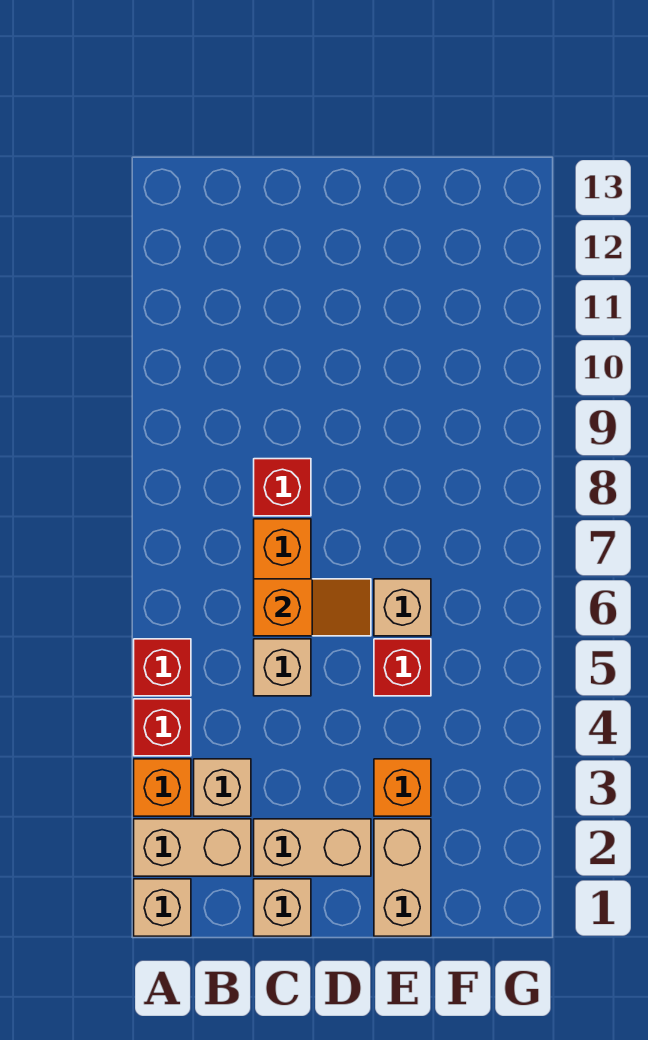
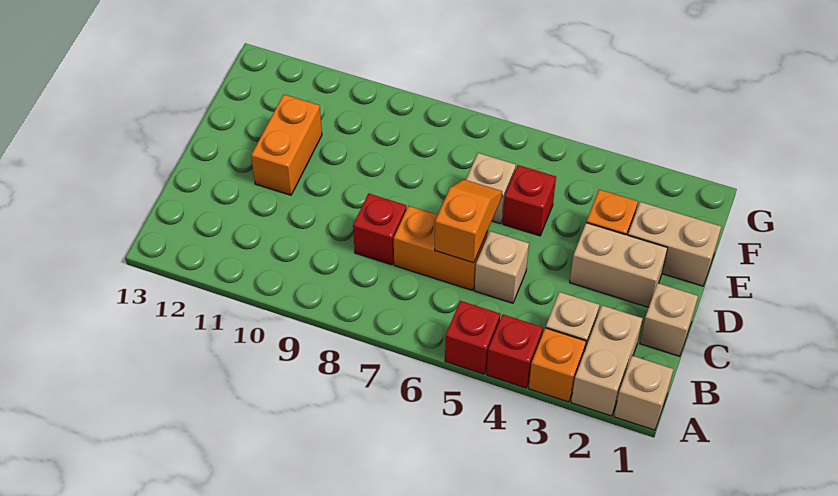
tan brick C2:D2 level 1 -> tan brick D2:D3 level 1
none -> orange brick D11:E11 level 1

